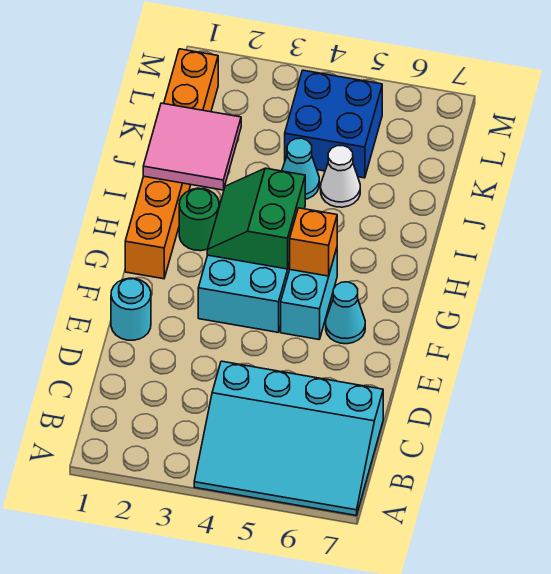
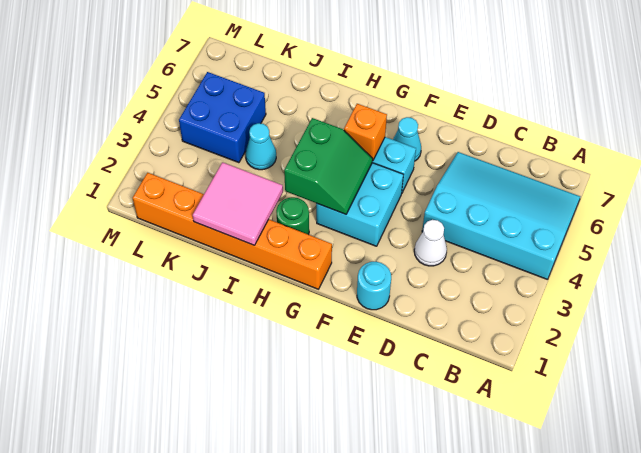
cyan slope A4:C7 level 1 top C -> cyan slope A4:D6 level 1 top 4
green slope G3:H4 level 2 top 4 -> green slope G3:H4 level 2 top H
white cone J5 level 1 -> white cone D3 level 1

